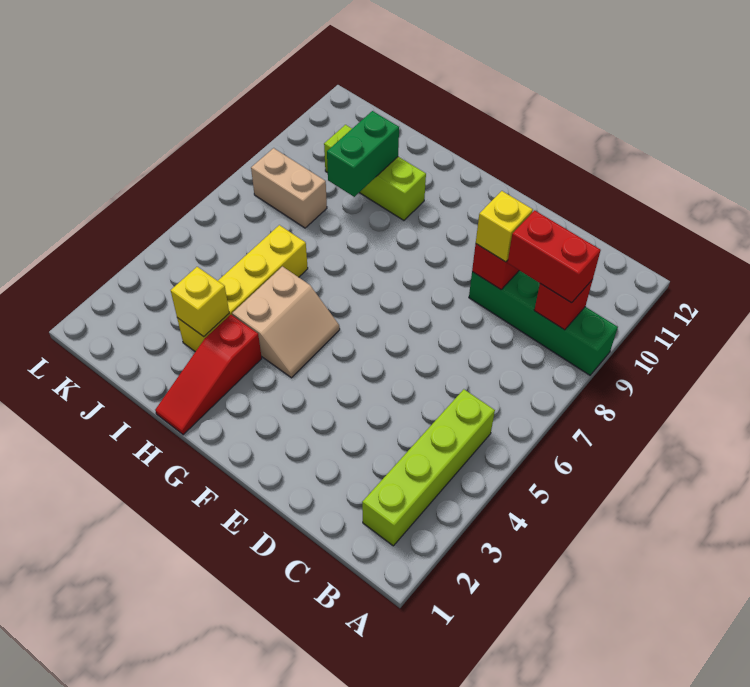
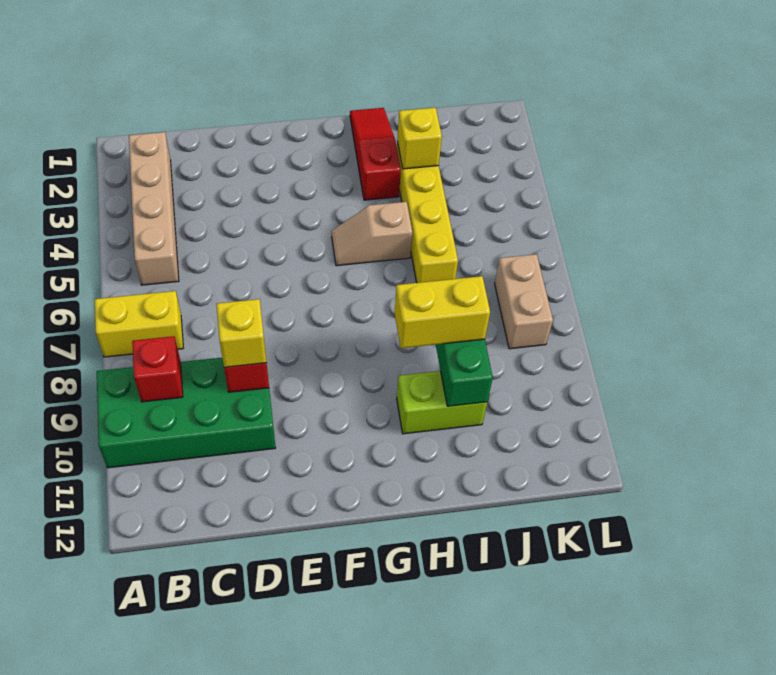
none -> yellow brick A7:B7 level 1
green brick A9:D9 level 1 -> green brick A9:D10 level 1
lime brick B2:B5 level 1 -> tan brick B2:B5 level 1
red brick B9:C9 level 3 -> none
tan slope G4:H5 level 1 top H -> tan slope G5:H5 level 1 top H
none -> yellow brick H9:I9 level 3
lime brick H10:J10 level 1 -> lime brick H10:I10 level 1
tan brick J8:K8 level 1 -> tan brick K7:K8 level 1

